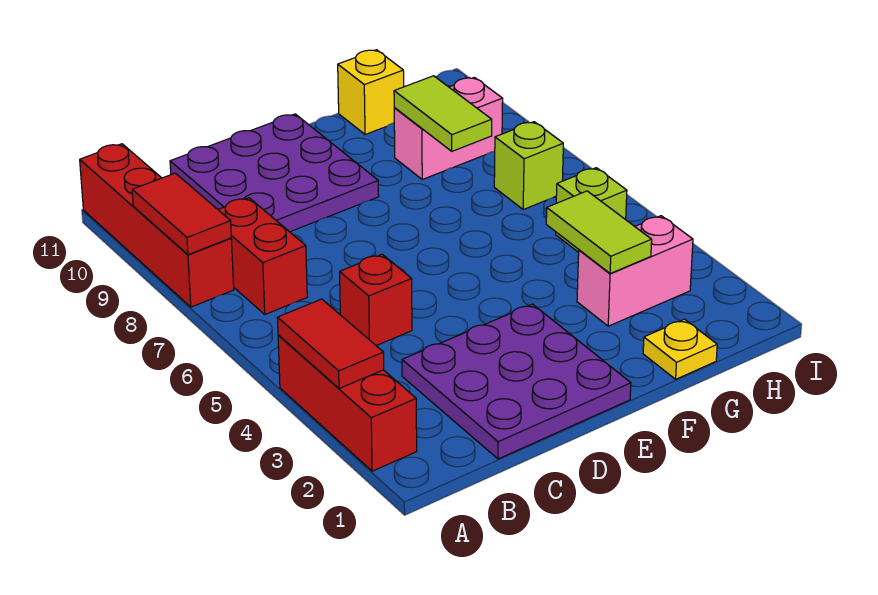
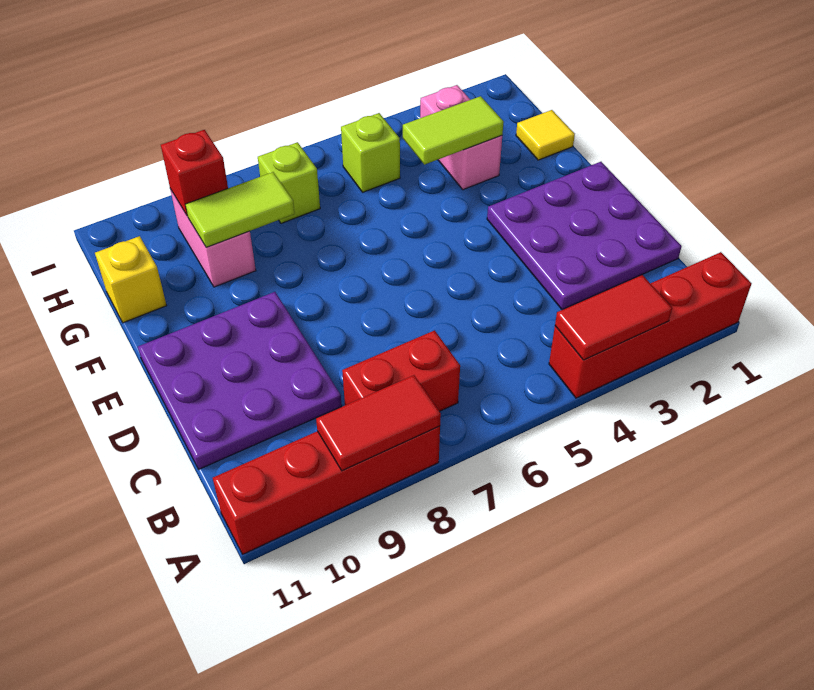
red brick A2:A4 level 1 -> red brick A1:A4 level 1
red brick C5 level 1 -> red brick H9 level 2
yellow plate G1 level 1 -> yellow tile G1 level 1

